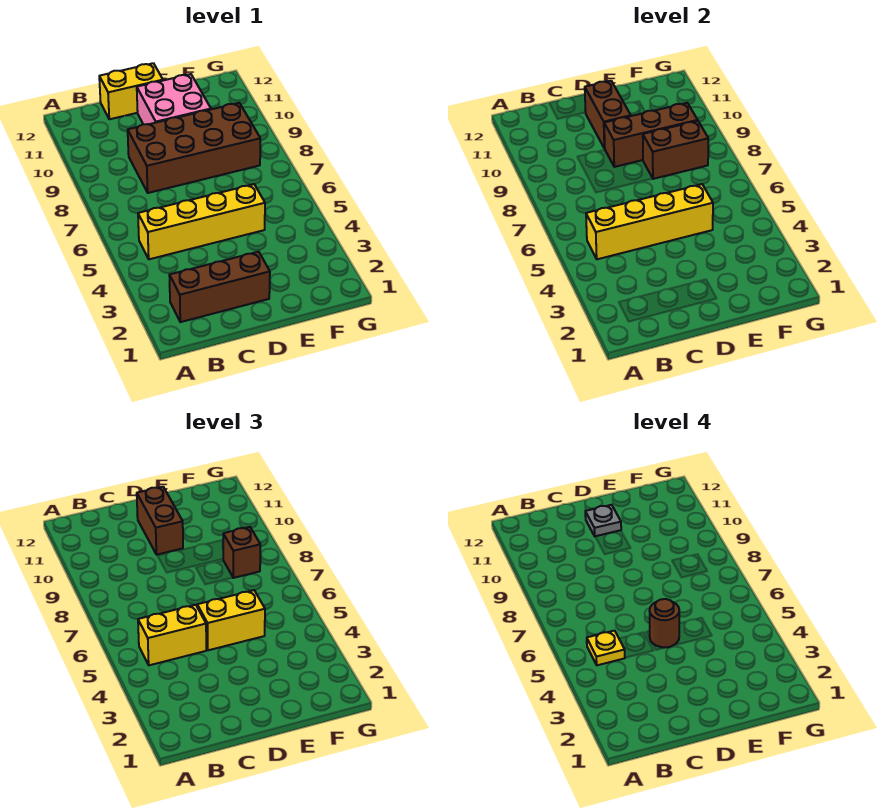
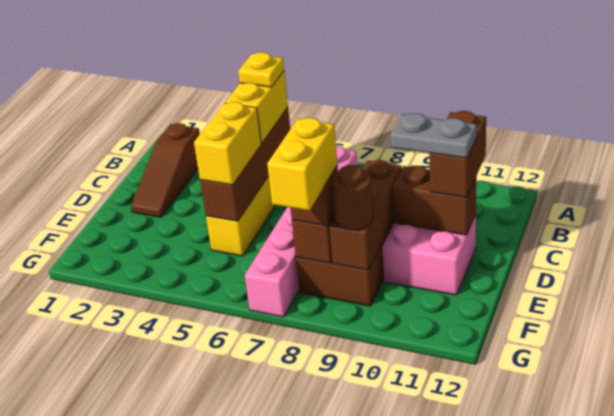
brown brick B2:D2 level 1 -> brown slope B2:D2 level 1 top B
yellow brick B5:E5 level 2 -> brown brick B5:E5 level 2
none -> pink brick B7:G7 level 1
yellow brick C12:D12 level 1 -> yellow brick F8:G8 level 4
brown round brick D5 level 4 -> brown round brick F9 level 3
brown brick D10:D11 level 3 -> brown brick C11:D11 level 3
grey plate D11 level 4 -> grey plate D10:D11 level 4

